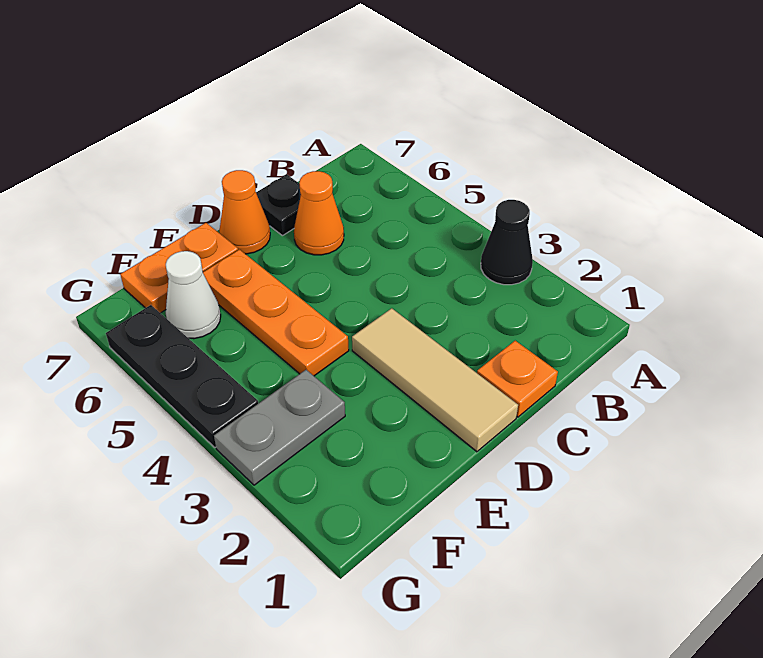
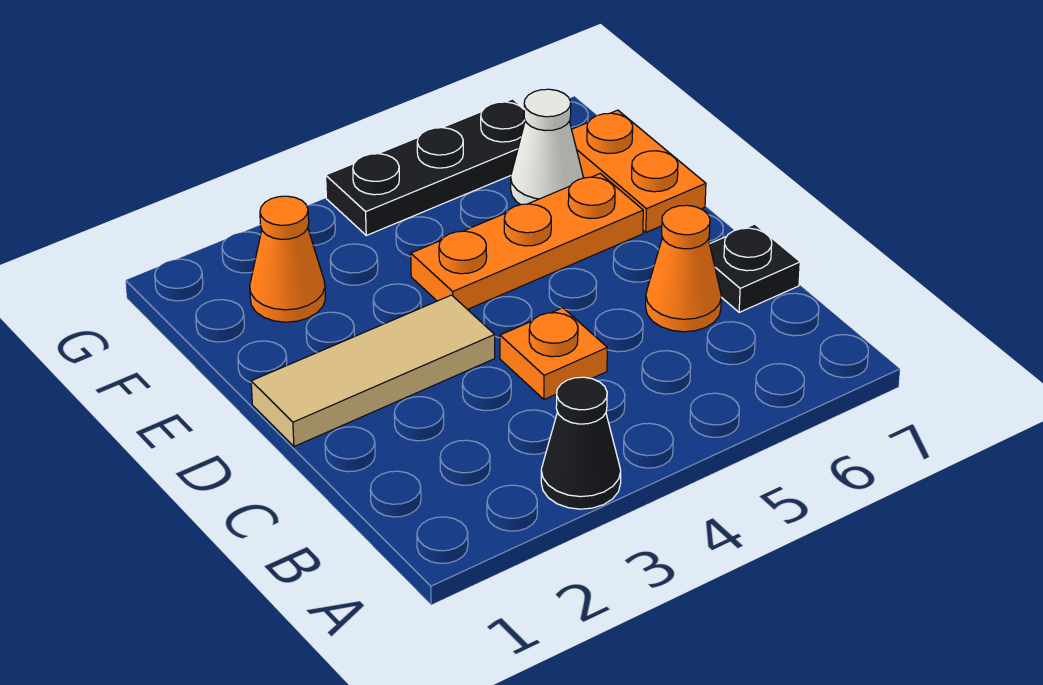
orange plate C1 level 1 -> orange plate C4 level 1
orange cone D7 level 1 -> orange cone F2 level 1
grey plate F3:G3 level 1 -> none

